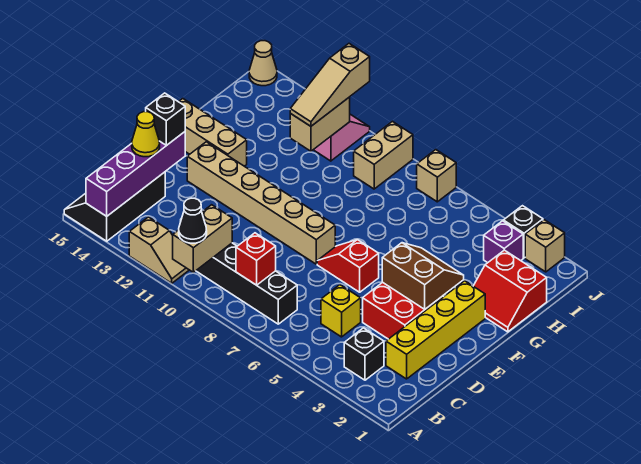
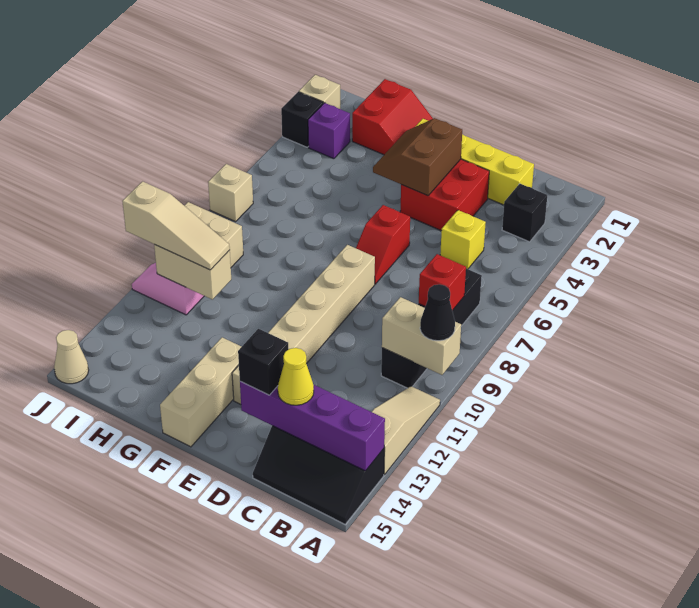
tan slope A11:A12 level 1 top 12 -> tan slope A11:A13 level 1 top 13

